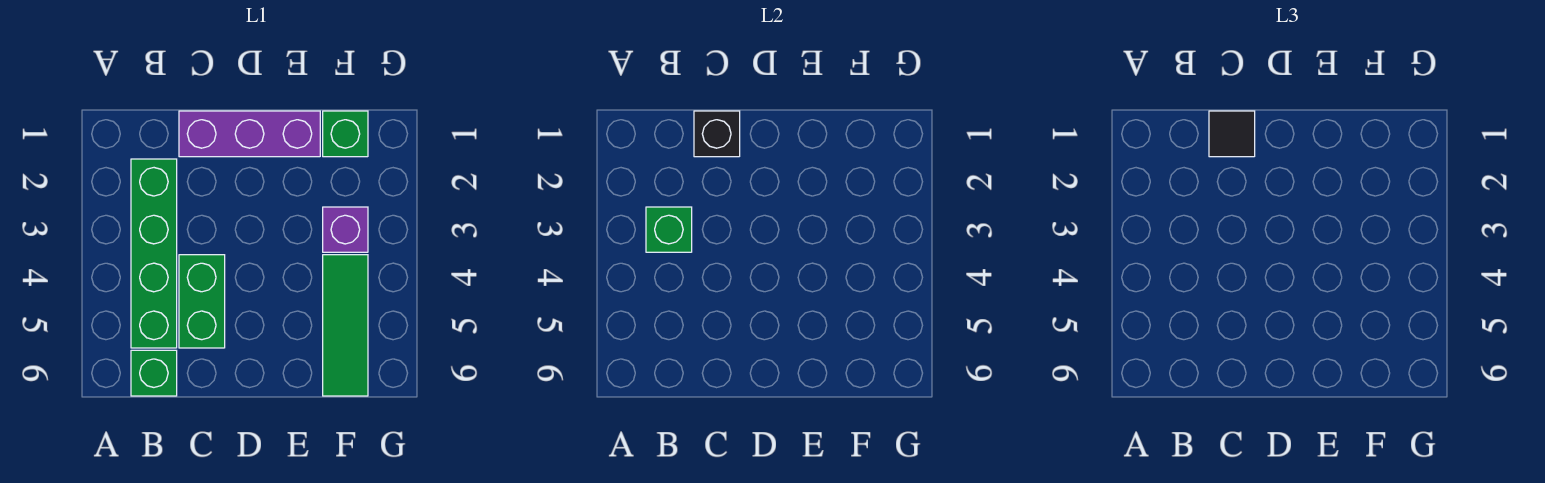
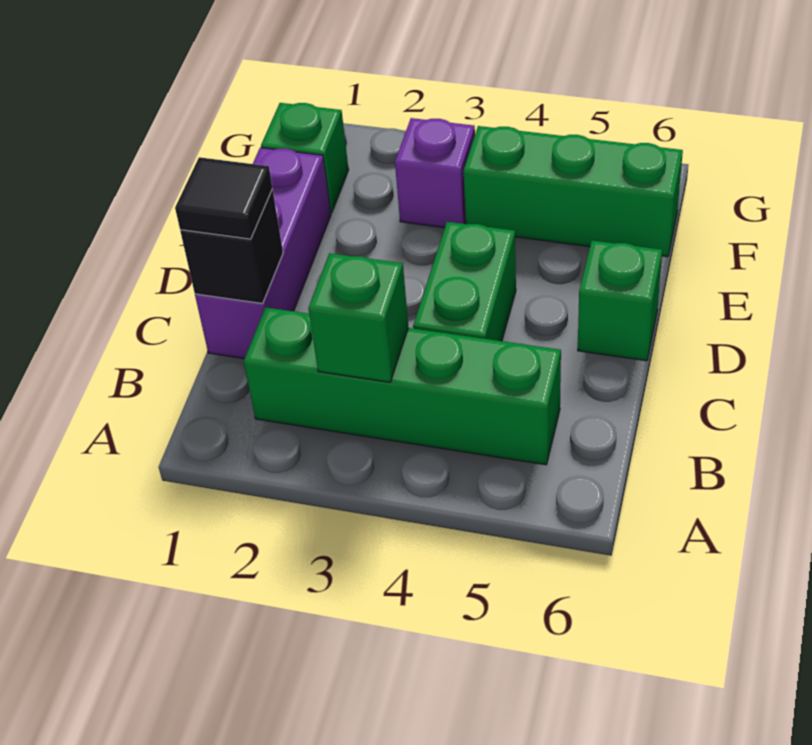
green brick B6 level 1 -> green brick D6 level 1
green brick C4:C5 level 1 -> green brick C4:D4 level 1
green tile F4:F6 level 1 -> green brick F4:F6 level 1

